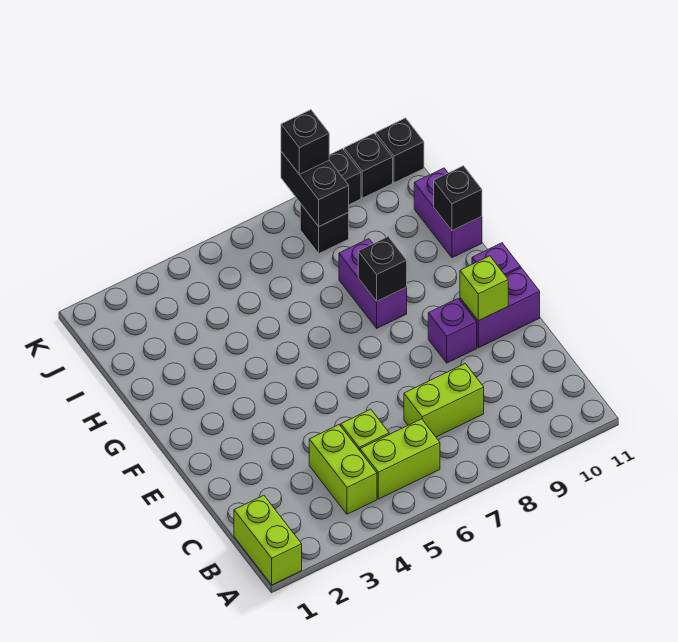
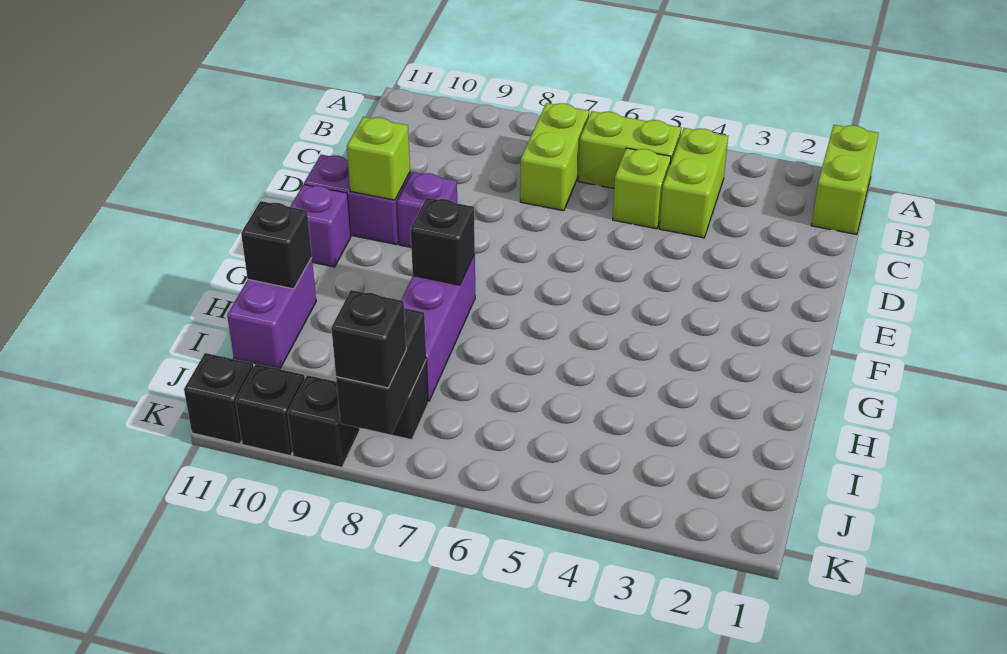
lime brick C7:C8 level 1 -> lime brick B7:C7 level 1
purple brick G8:H8 level 1 -> purple brick G8:I8 level 1

